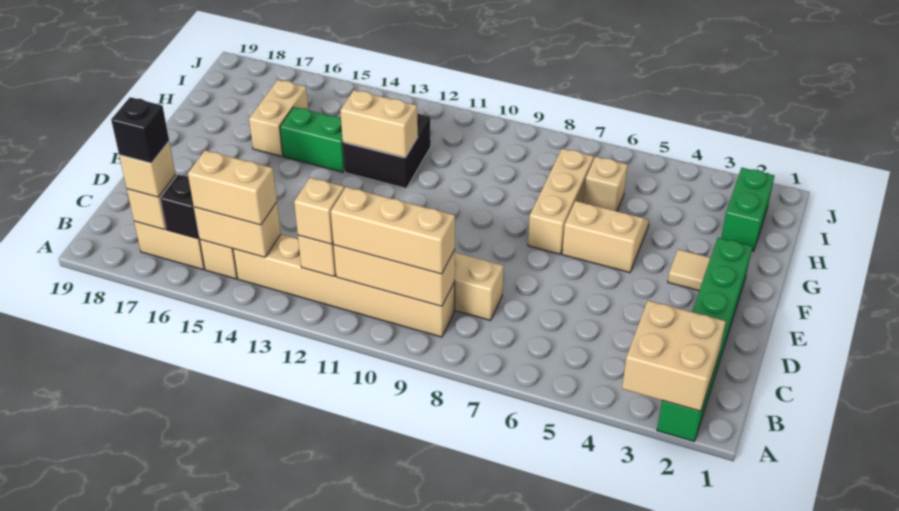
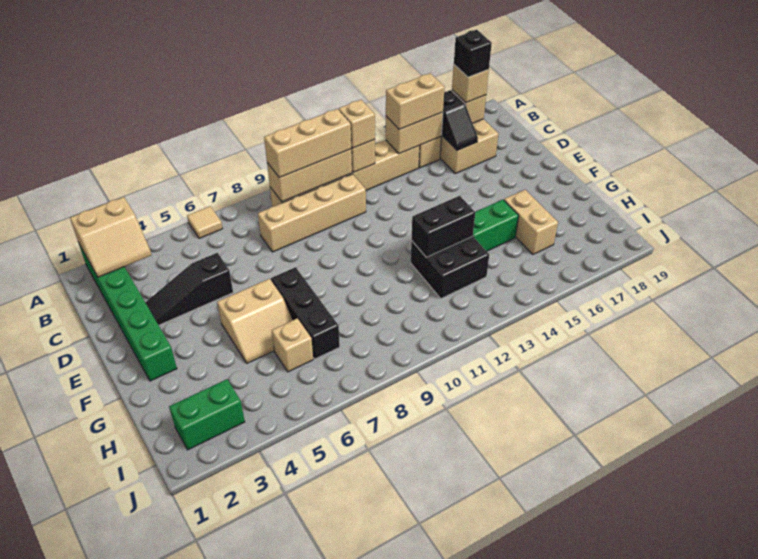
tan brick A2:B3 level 2 -> tan slope A2:B3 level 2 top A
none -> black slope D3:D5 level 1 top 5
tan tile F3 level 1 -> tan tile A6 level 1
tan brick F7:H7 level 1 -> black brick F7:H7 level 1
tan brick G12:G13 level 2 -> black brick G12:G13 level 2
green brick H2:I2 level 1 -> green brick I2:I3 level 1

